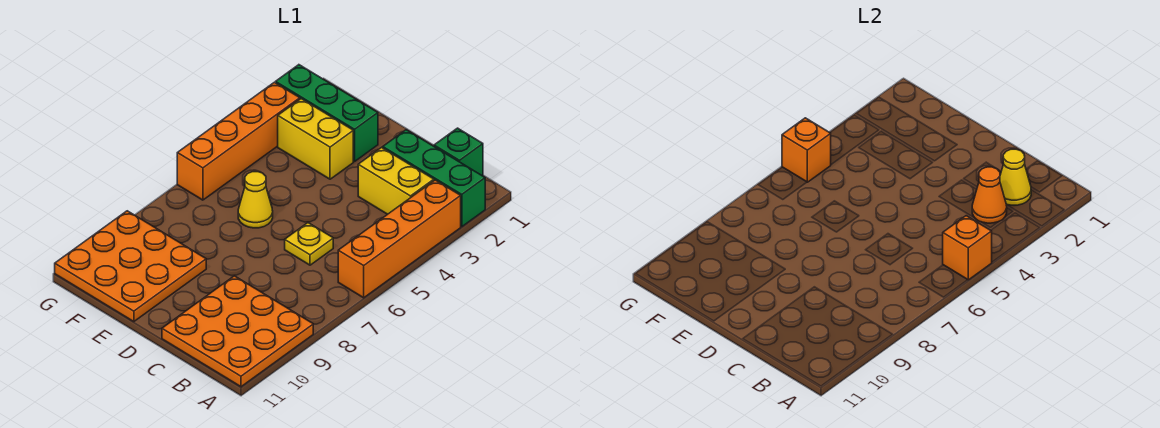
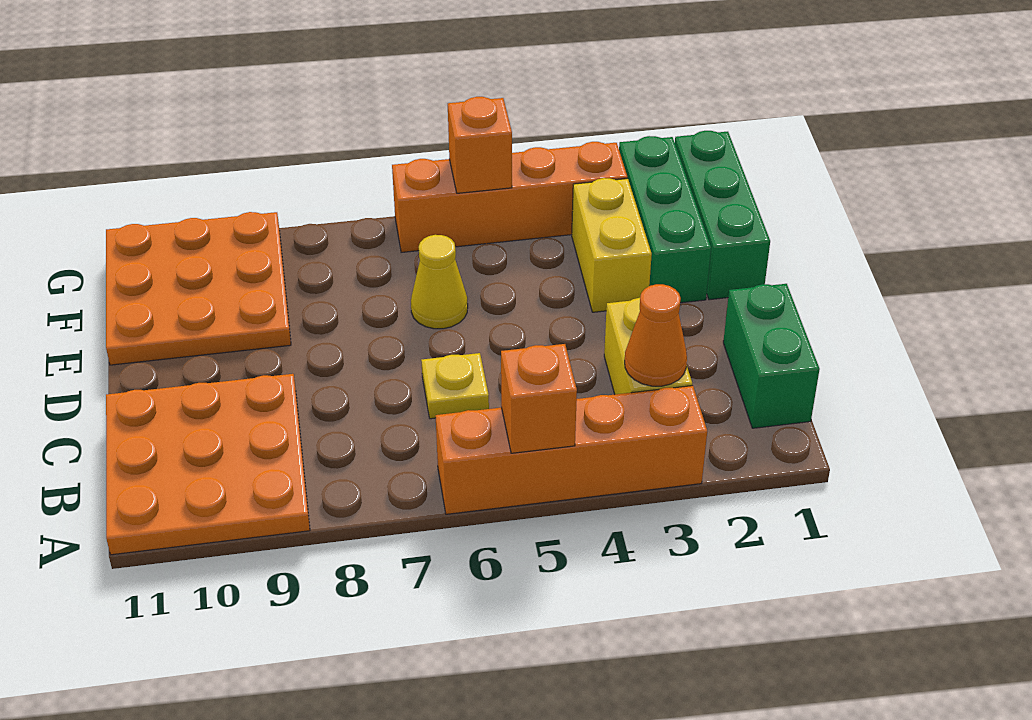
green brick A2:C2 level 1 -> green brick E1:G1 level 1
green brick B1 level 1 -> green brick B1:C1 level 1
yellow cone B2 level 2 -> none

